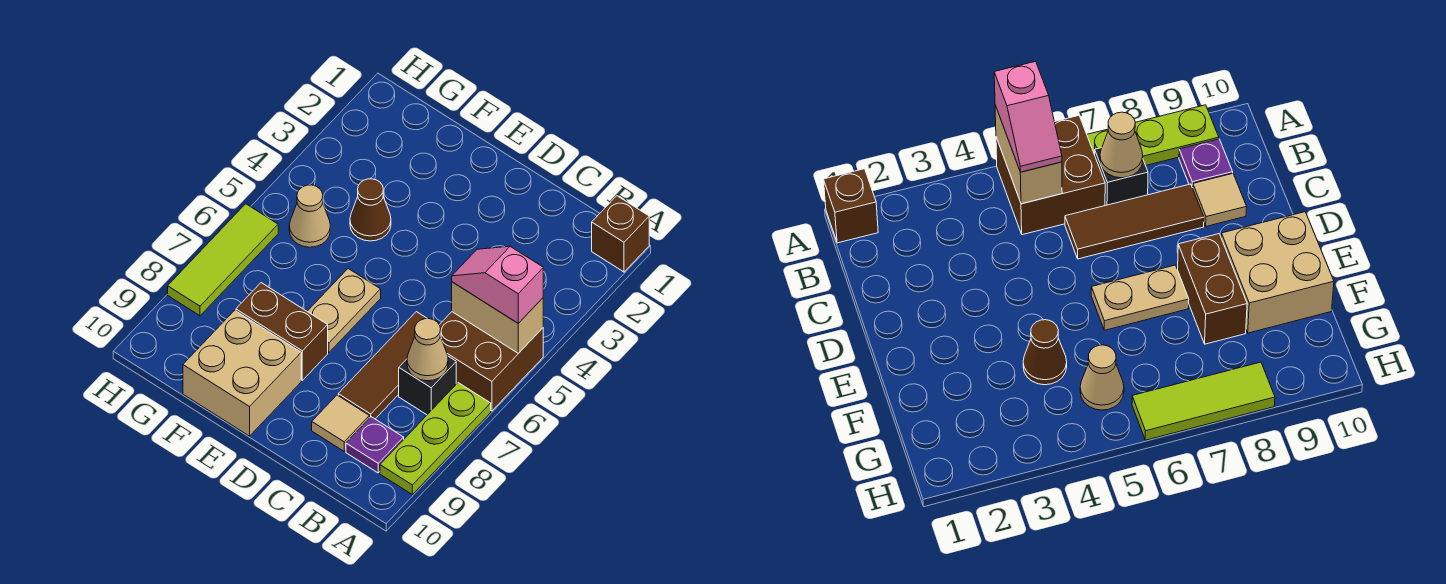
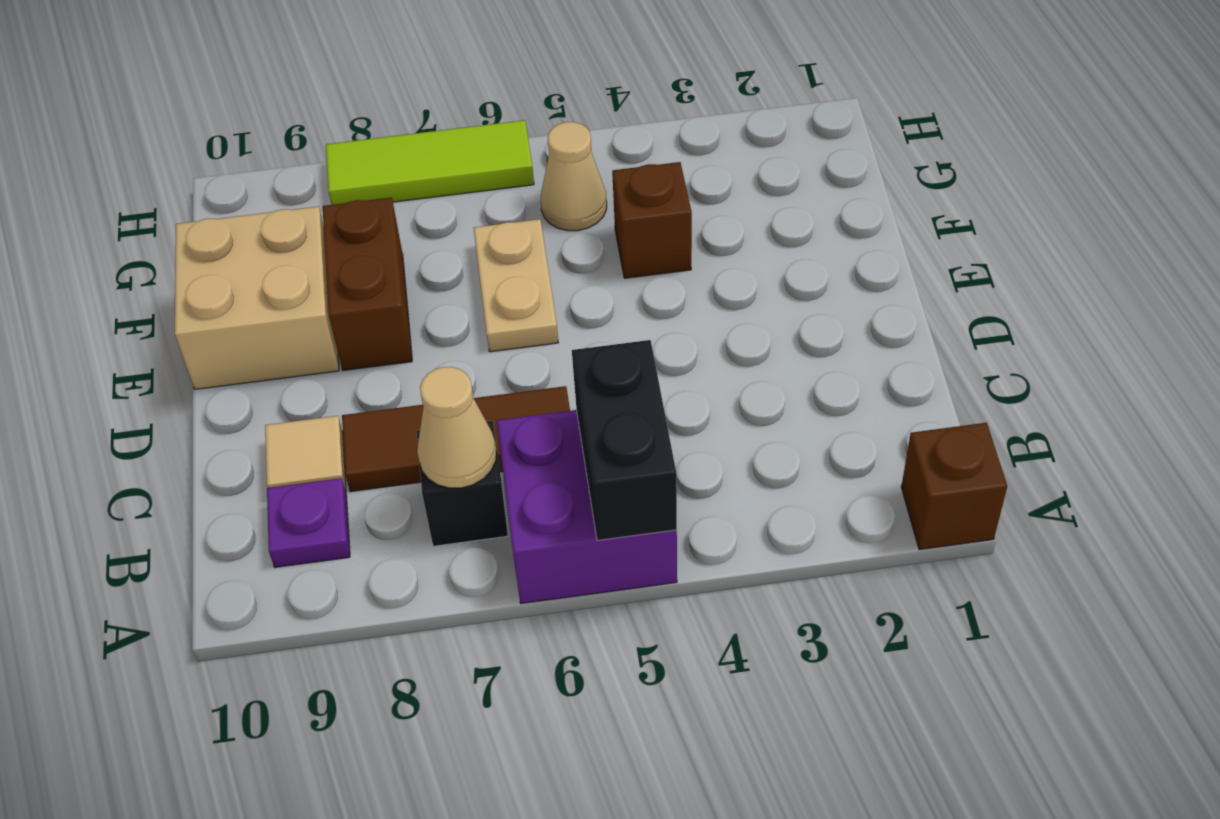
brown brick A5:B6 level 1 -> purple brick A5:B6 level 1
tan brick A5:B5 level 2 -> black brick A5:B5 level 2
pink slope A5:B5 level 3 top A -> none
lime plate A7:A9 level 1 -> none
tan plate E6:E7 level 1 -> tan plate E6:F6 level 1
brown cone F4 level 1 -> brown brick F4 level 1

